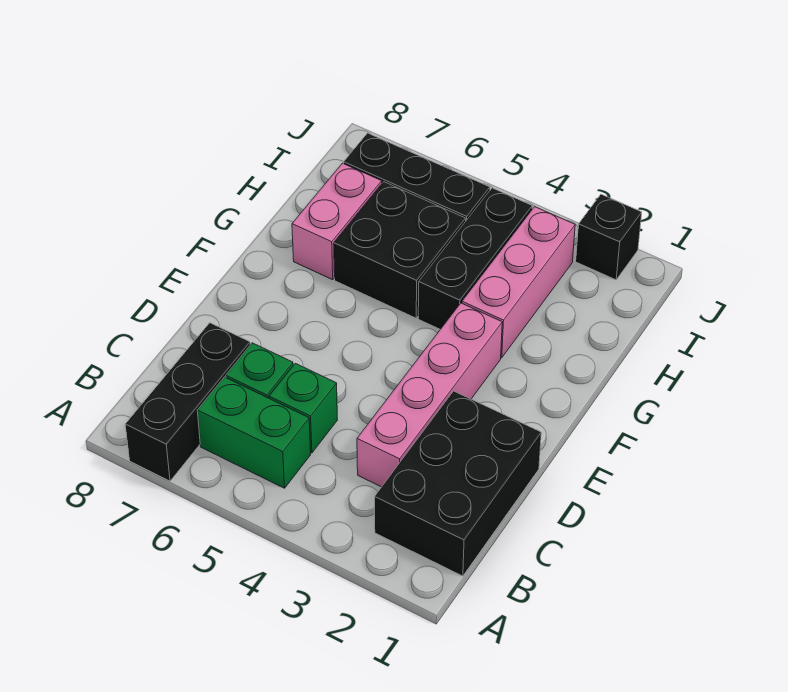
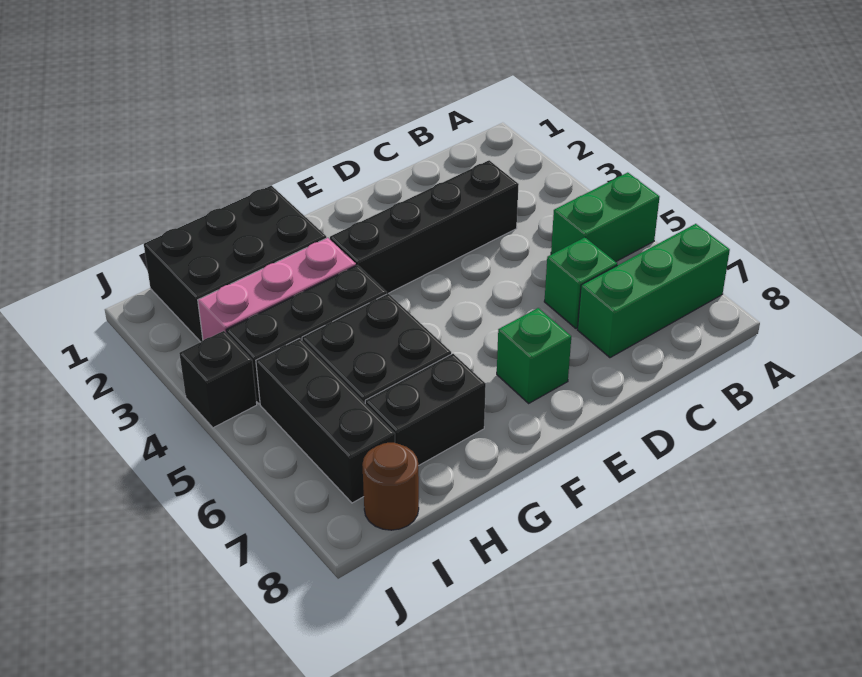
black brick A7:C7 level 1 -> green brick A7:C7 level 1
black brick B1:D2 level 1 -> black brick G1:I2 level 1
green brick B5:B6 level 1 -> green brick A5:B5 level 1
pink brick C3:F3 level 1 -> black brick C3:F3 level 1
green brick C5 level 1 -> green brick E7 level 1
pink brick G7:H7 level 1 -> black brick G7:H7 level 1
none -> brown round brick I8 level 1
black brick J2 level 1 -> black brick J4 level 1

